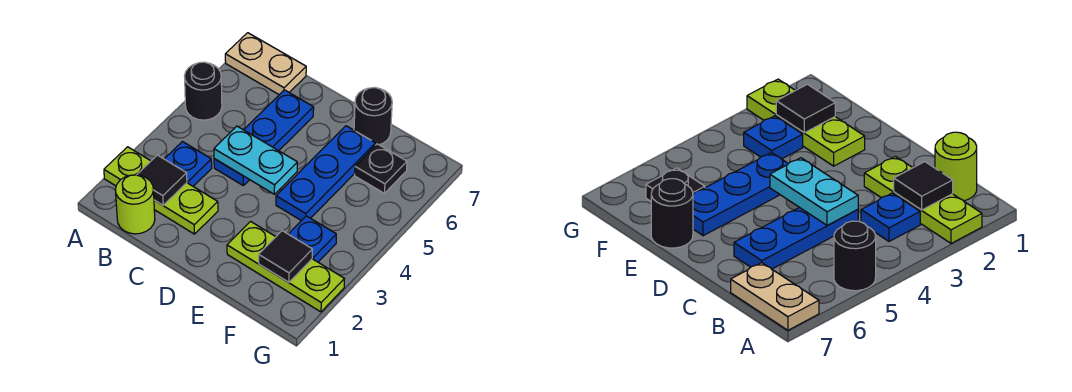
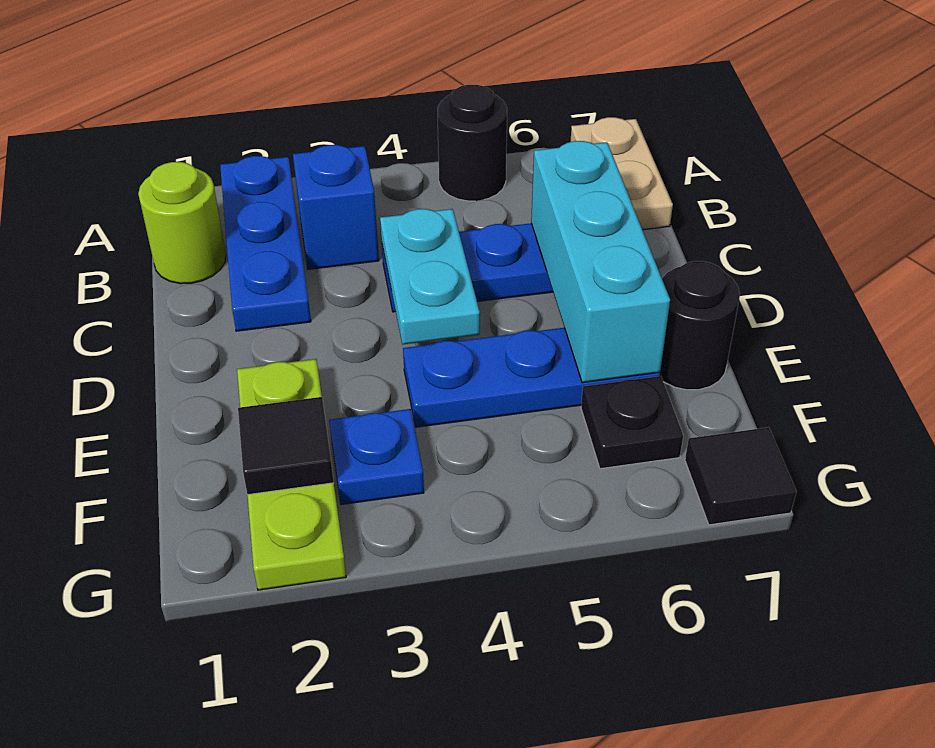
lime plate A2:C2 level 1 -> blue plate A2:C2 level 1
black tile B2 level 2 -> black tile G7 level 1
blue plate B3 level 1 -> blue brick B3 level 1
none -> cyan brick C6:E6 level 2

